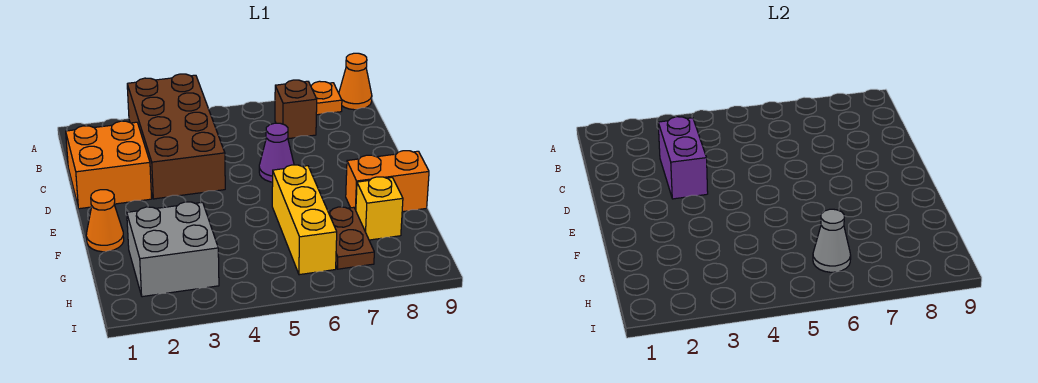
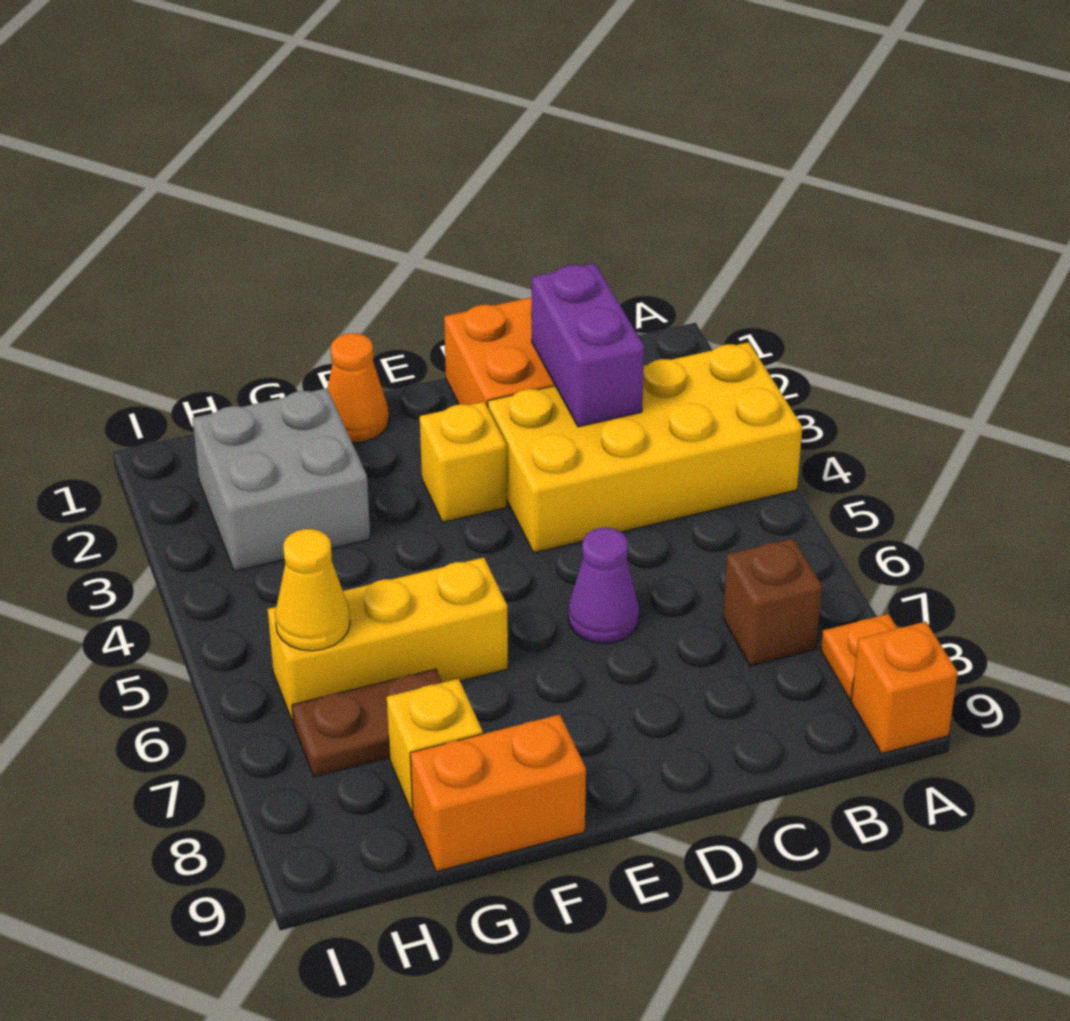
brown brick A3:D4 level 1 -> yellow brick A3:D4 level 1
orange cone A9 level 1 -> orange brick A9 level 1
purple brick C3:D3 level 2 -> purple brick C2:C3 level 2
none -> yellow brick E3 level 1
orange brick F8:F9 level 1 -> orange brick F9:G9 level 1
grey cone H6 level 2 -> yellow cone H6 level 2

